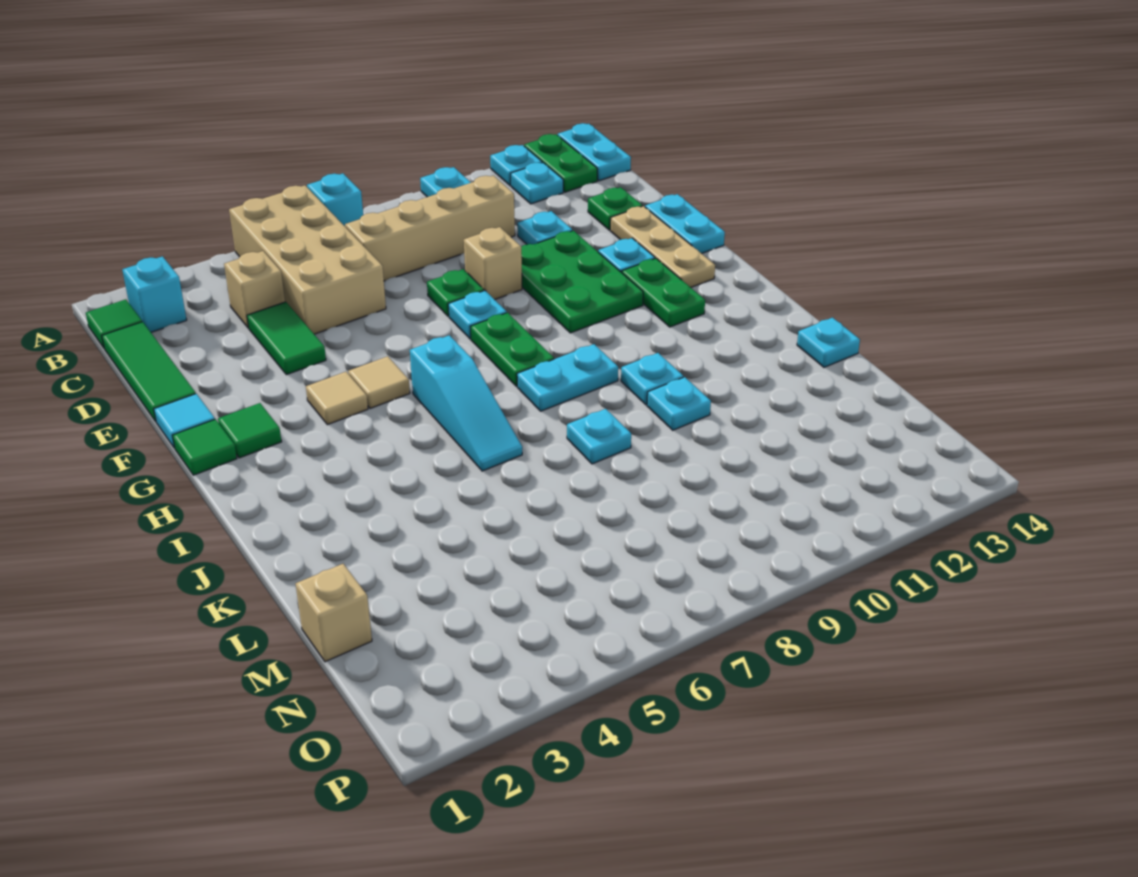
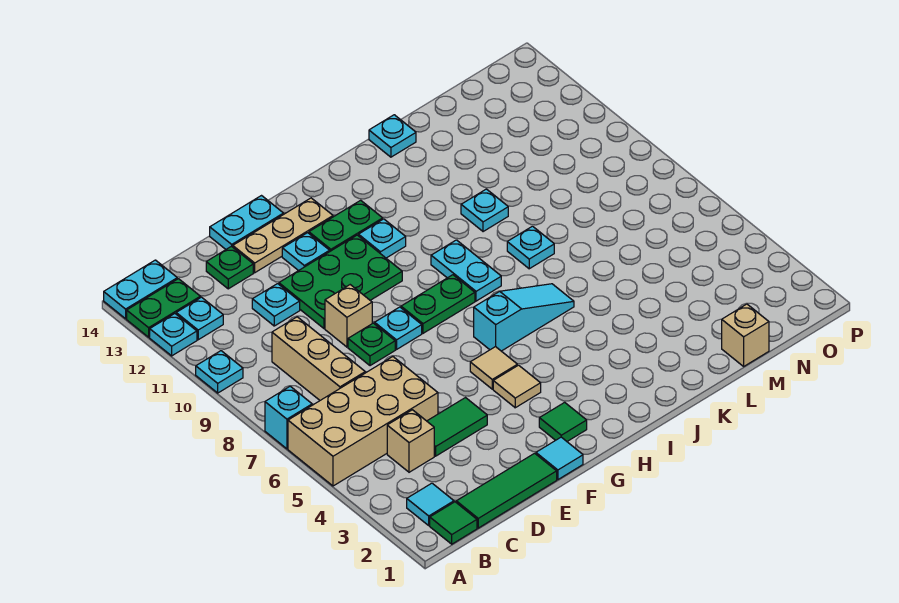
cyan brick B2 level 1 -> cyan tile B2 level 1
tan brick C7:C10 level 1 -> tan brick C7:C9 level 1
green tile G1 level 1 -> none
cyan plate J10 level 1 -> cyan plate H11 level 1

